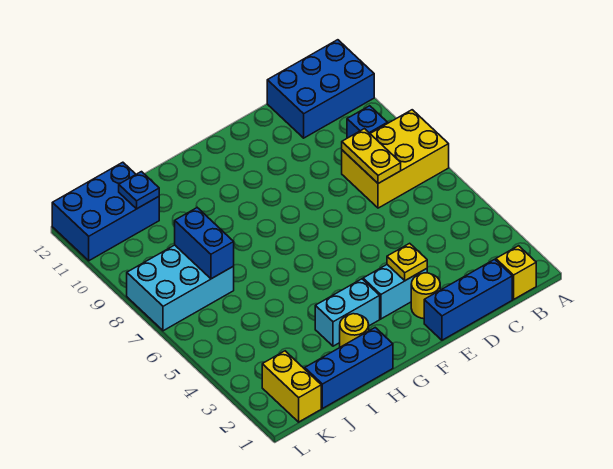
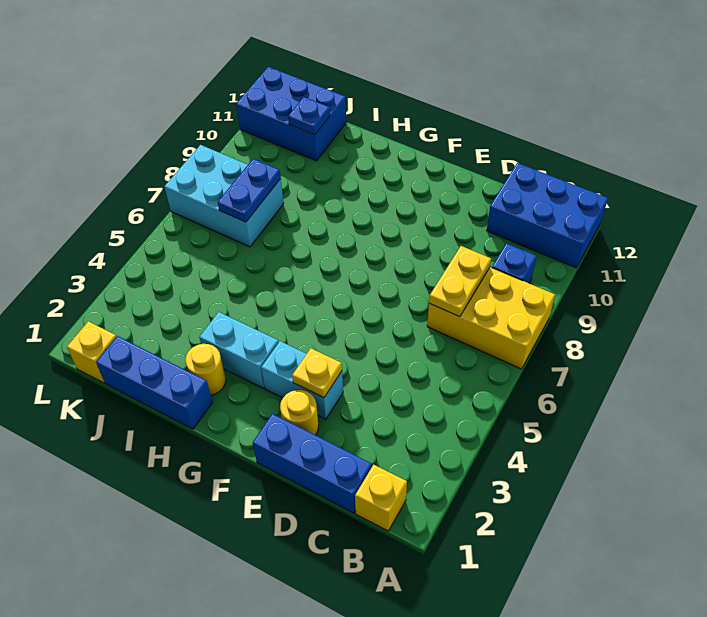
blue brick J7:J8 level 2 -> blue plate J7:J8 level 2
yellow brick K1:K2 level 1 -> yellow brick K1 level 1

